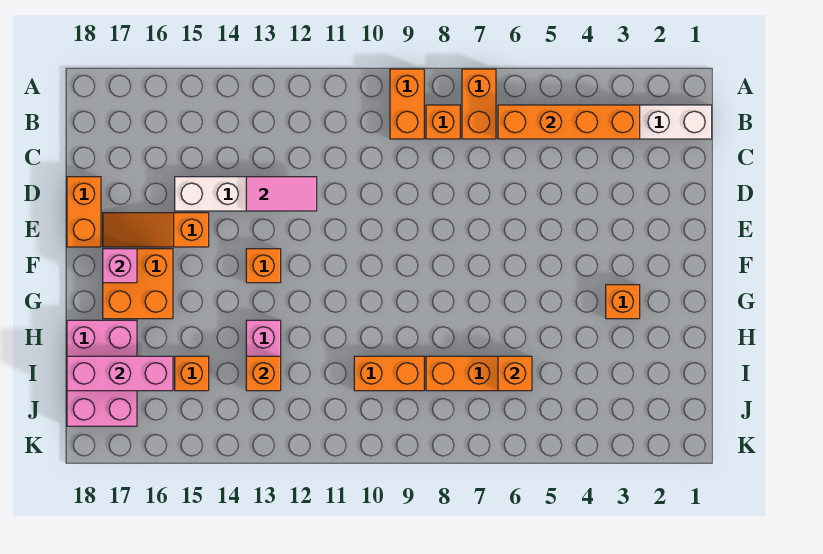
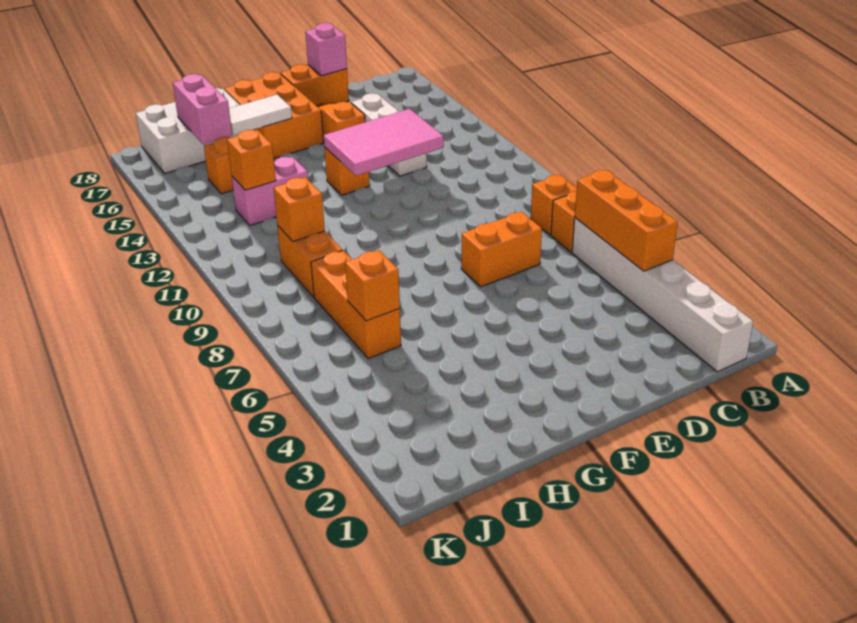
orange brick A9:B9 level 1 -> orange brick D7:E7 level 1
orange brick B3:B6 level 2 -> orange brick B4:B6 level 2
pink tile D12:D13 level 2 -> pink tile D12:F13 level 2
orange brick F16:G17 level 1 -> orange brick F16:G18 level 1
pink brick F17 level 2 -> pink brick D18 level 2
orange brick G3 level 1 -> orange brick I10 level 2
none -> white tile G16:H16 level 2
pink brick H17:J18 level 1 -> white brick H17:J18 level 1
pink brick I16:I18 level 2 -> pink brick I16:I17 level 2

